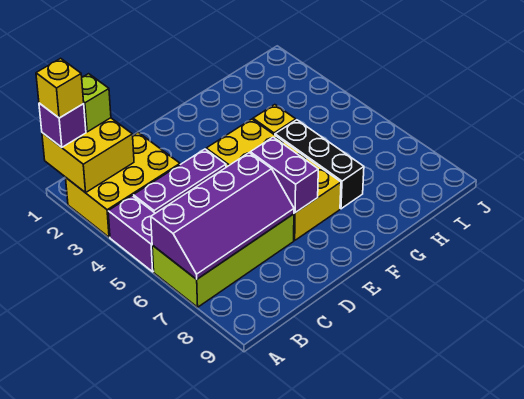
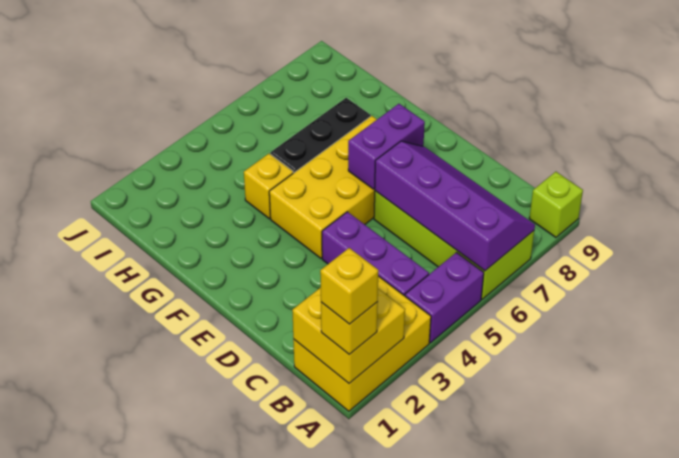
purple brick A1 level 3 -> yellow brick A1 level 3
yellow brick A2:C3 level 1 -> yellow brick A1:B3 level 1
lime brick B1 level 3 -> lime brick A9 level 1

